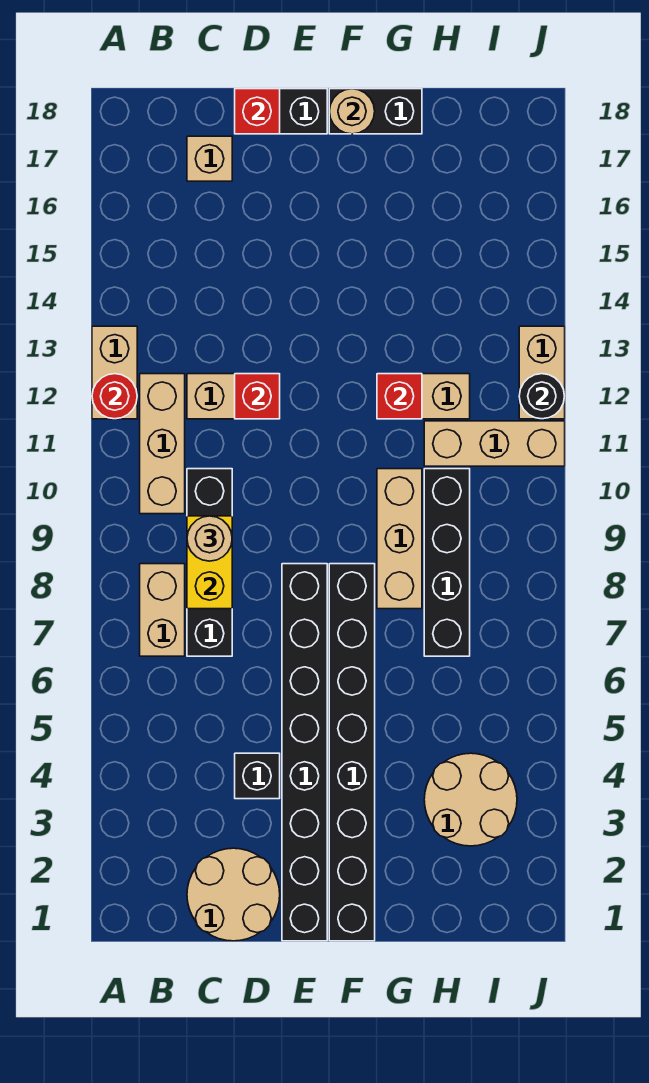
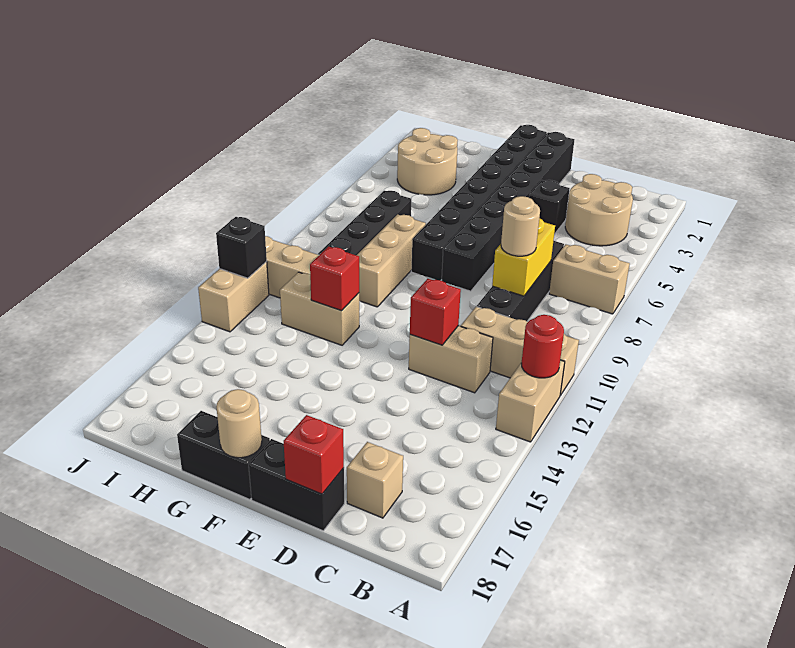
tan brick B7:B8 level 1 -> tan brick A7:B7 level 1
tan brick B10:B12 level 1 -> tan brick A11:C11 level 1
tan round brick C1:D2 level 1 -> tan round brick B3:C4 level 1
black round brick J12 level 2 -> black brick J12 level 2

